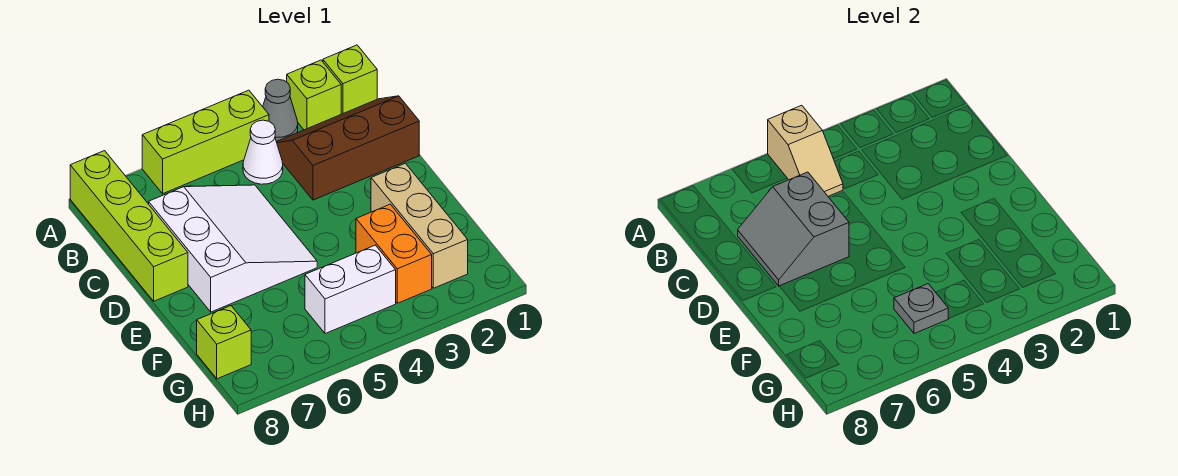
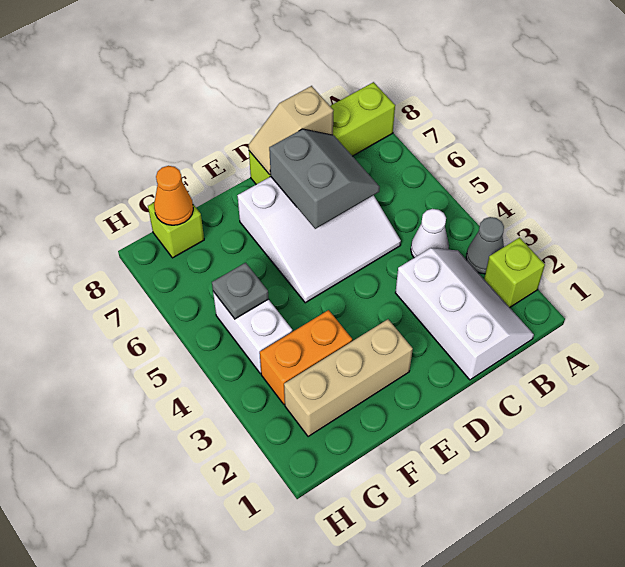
lime brick A1 level 1 -> none
lime brick A4:A6 level 1 -> none
tan slope A5:B5 level 2 top A -> tan slope C8:D8 level 2 top C
brown slope B1:C3 level 1 top C -> white slope B1:C3 level 1 top C
grey slope C6:D7 level 2 top 6 -> grey slope C6:D7 level 2 top D
none -> orange cone G8 level 2

